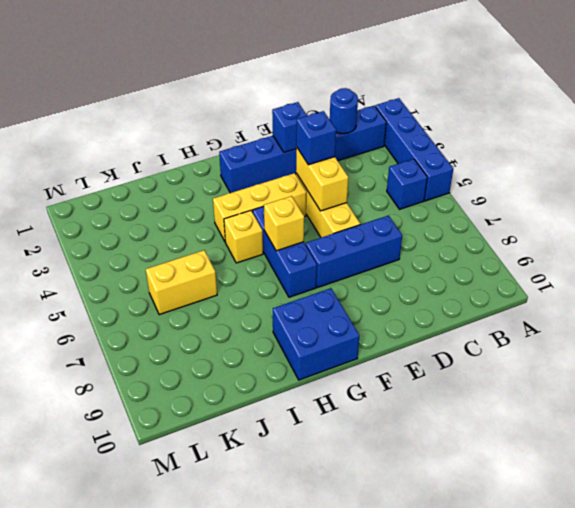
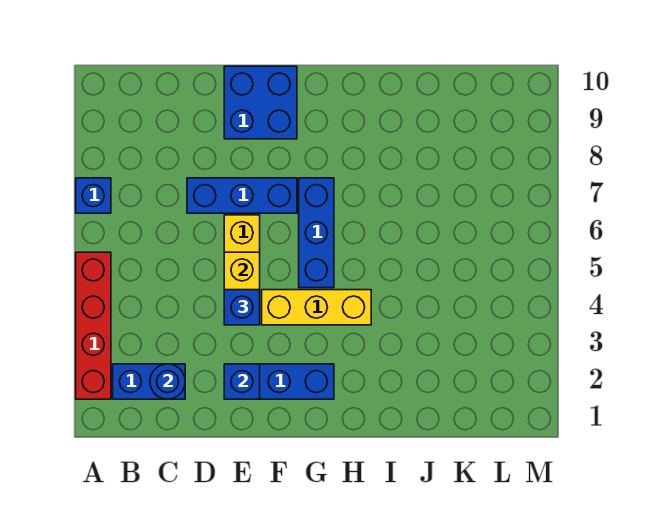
blue brick A2:A5 level 1 -> red brick A2:A5 level 1
blue brick B5 level 1 -> blue brick A7 level 1
yellow brick G6 level 2 -> none
blue brick G9:H10 level 1 -> blue brick E9:F10 level 1
yellow brick H5 level 1 -> none
yellow brick J6:K6 level 1 -> none

